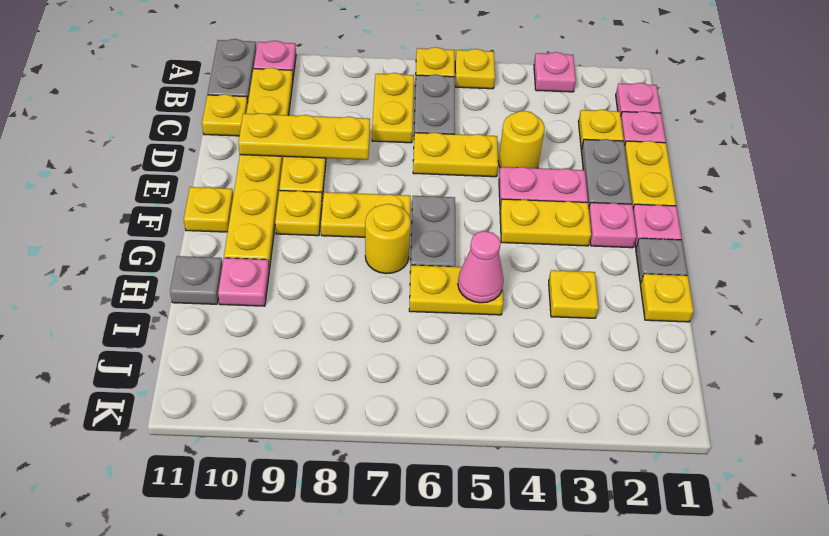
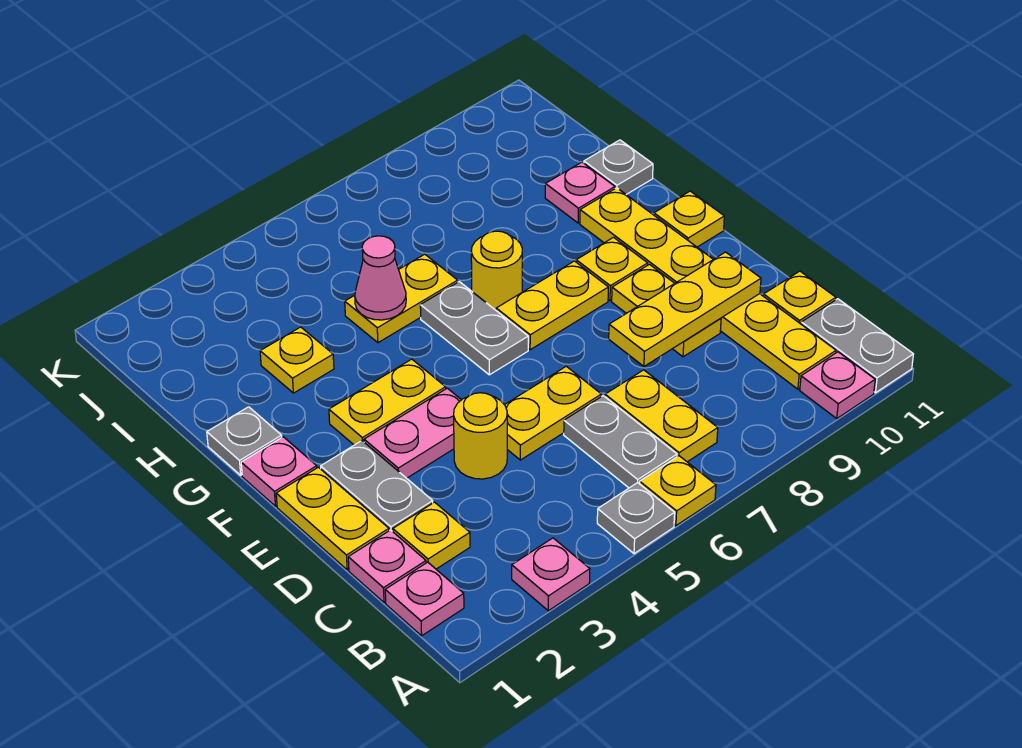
yellow plate A5 level 1 -> grey plate A5 level 1
pink plate F2 level 1 -> none
yellow plate H1 level 1 -> none

